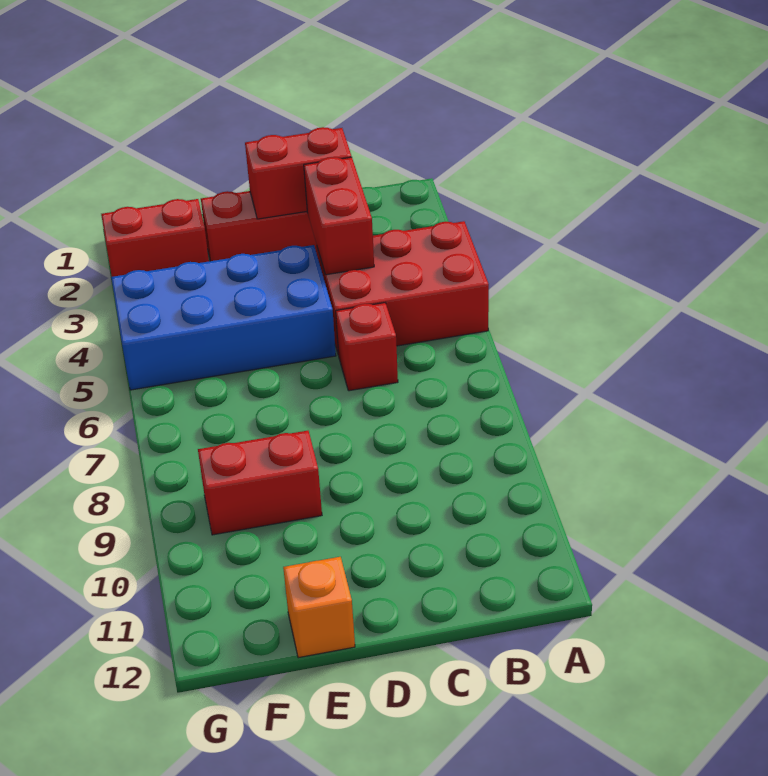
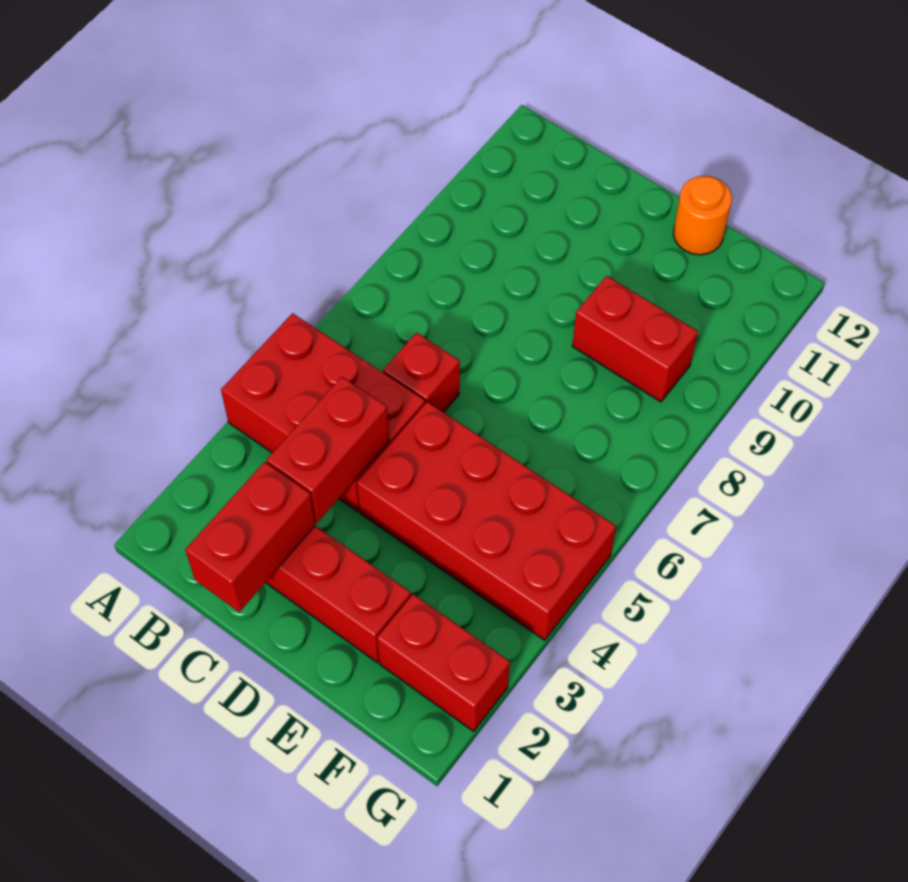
red brick C2:D2 level 2 -> red brick C1:C2 level 2
blue brick D4:G5 level 1 -> red brick D4:G5 level 1
orange brick E12 level 1 -> orange round brick E12 level 1

